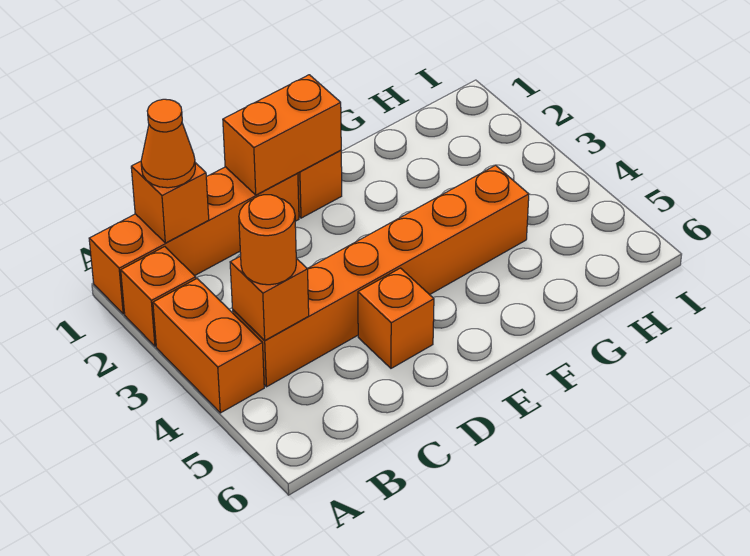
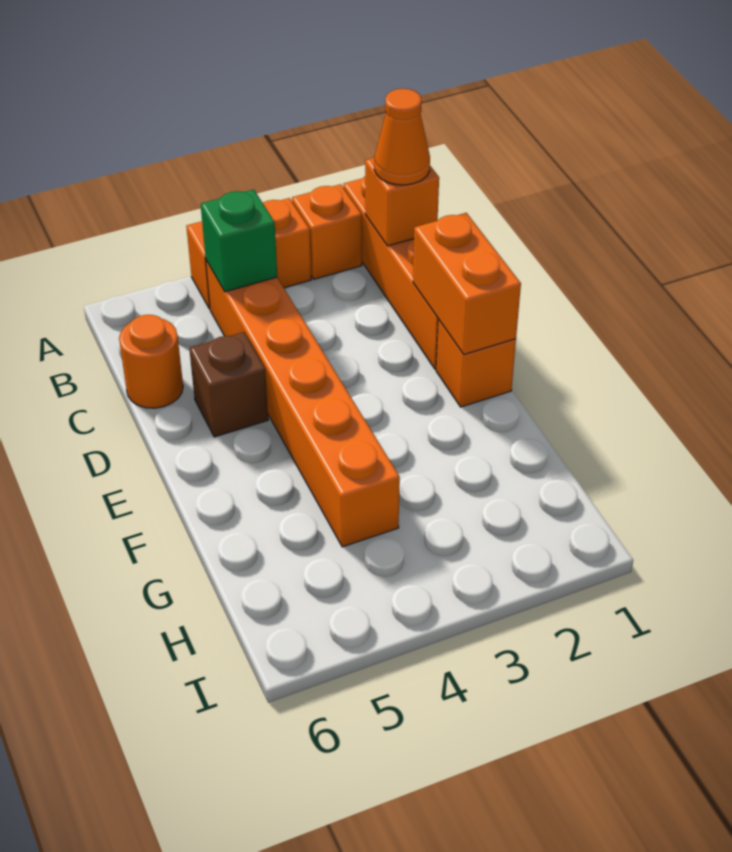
orange brick B4 level 2 -> green brick B4 level 2
orange round brick B4 level 3 -> orange round brick C6 level 1
orange brick D5 level 1 -> brown brick D5 level 1

